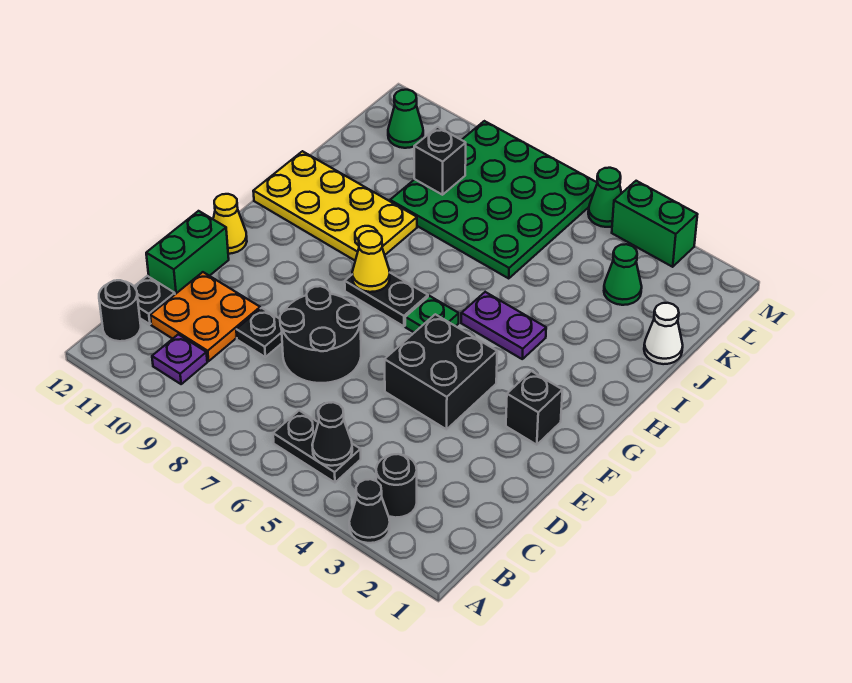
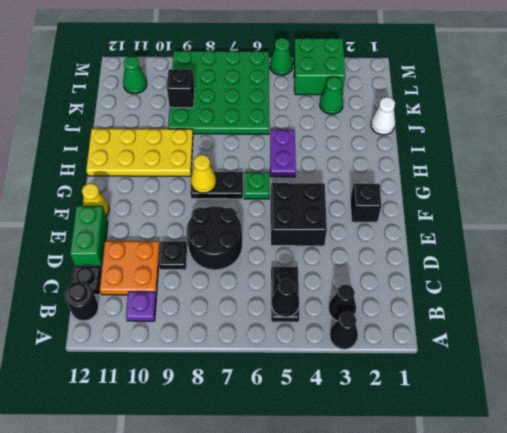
black round brick B3 level 1 -> black cone B3 level 1
black plate B5:B6 level 1 -> black plate B5:C5 level 1
purple plate H4:H5 level 1 -> purple plate H5:I5 level 1
green brick M3:M4 level 1 -> green brick L3:M4 level 1

